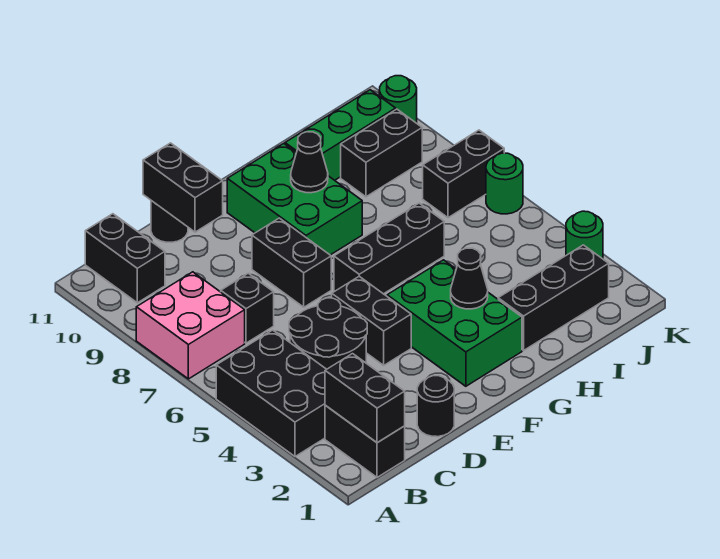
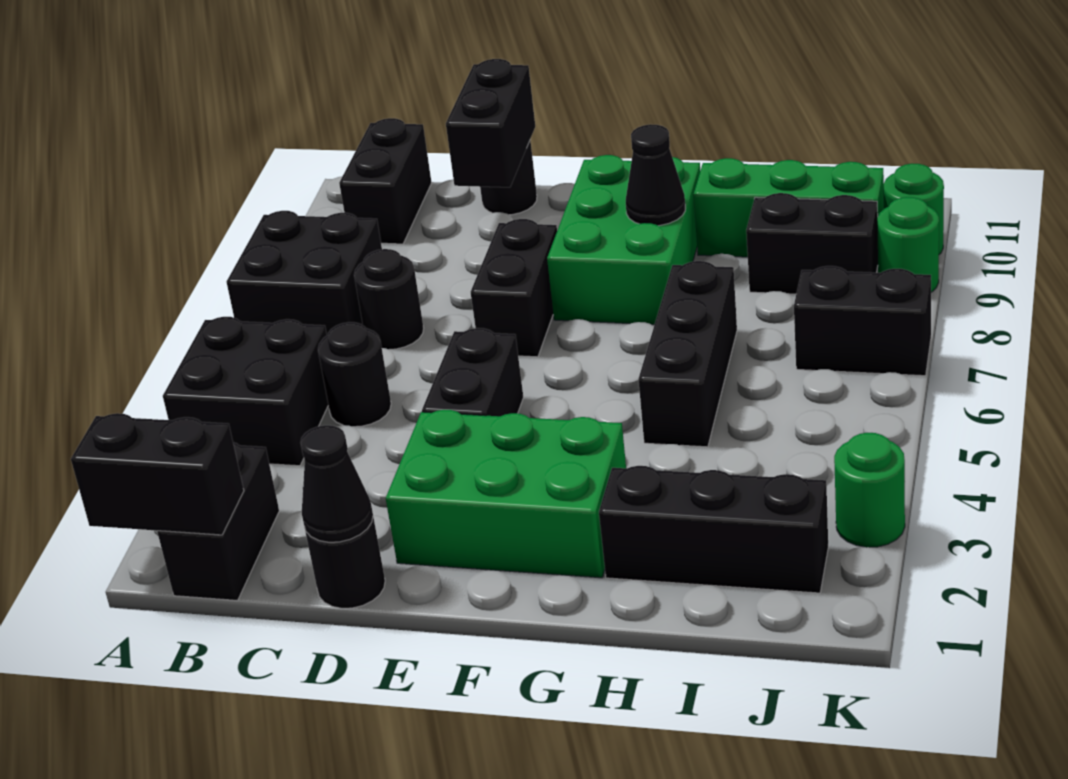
black brick A3:B5 level 1 -> black brick A4:B5 level 1
pink brick A7:B8 level 1 -> black brick A7:B8 level 1
black brick B1:B2 level 2 -> black brick A1:B1 level 2
black round brick C4:D5 level 1 -> black round brick C5 level 1
black brick C7 level 1 -> black round brick C7 level 1
green brick F2:G4 level 1 -> green brick E2:G3 level 1
black brick F6:H6 level 1 -> black brick H5:H7 level 1
black cone G3 level 2 -> black cone D1 level 2
green round brick K6 level 1 -> green round brick K9 level 1

